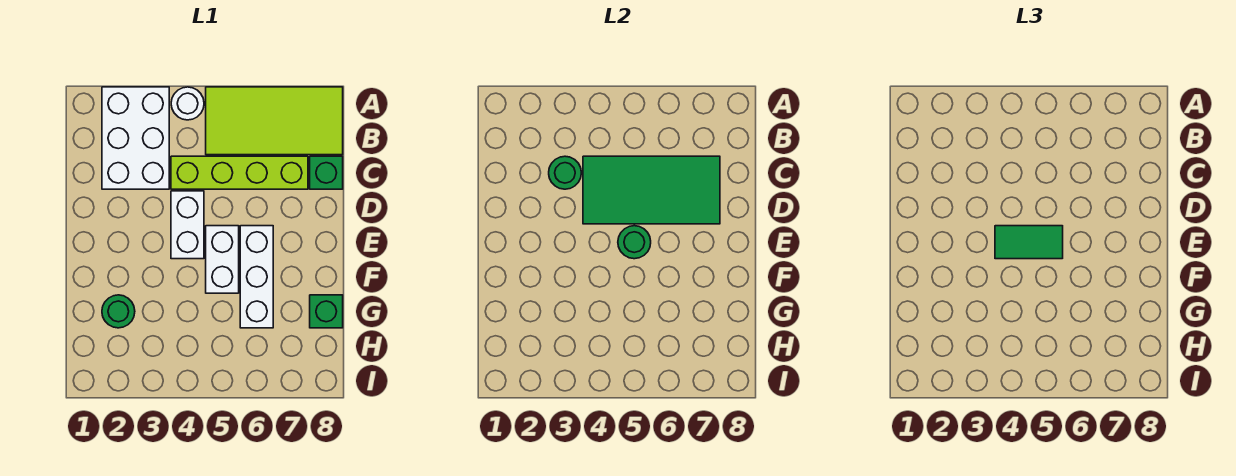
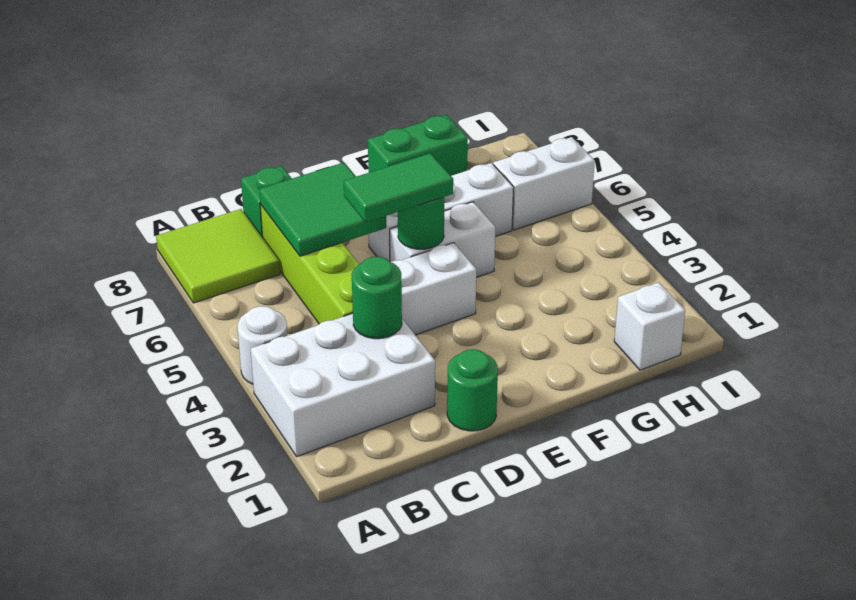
lime tile A5:B8 level 1 -> lime tile A7:B8 level 1
green tile C4:D7 level 2 -> green tile C6:D7 level 2
green tile E4:E5 level 3 -> green tile D5:E5 level 3
green round brick G2 level 1 -> green round brick D1 level 1
green brick G8 level 1 -> green brick F8:G8 level 1
none -> white brick H1 level 1
none -> white brick H6:I6 level 1

